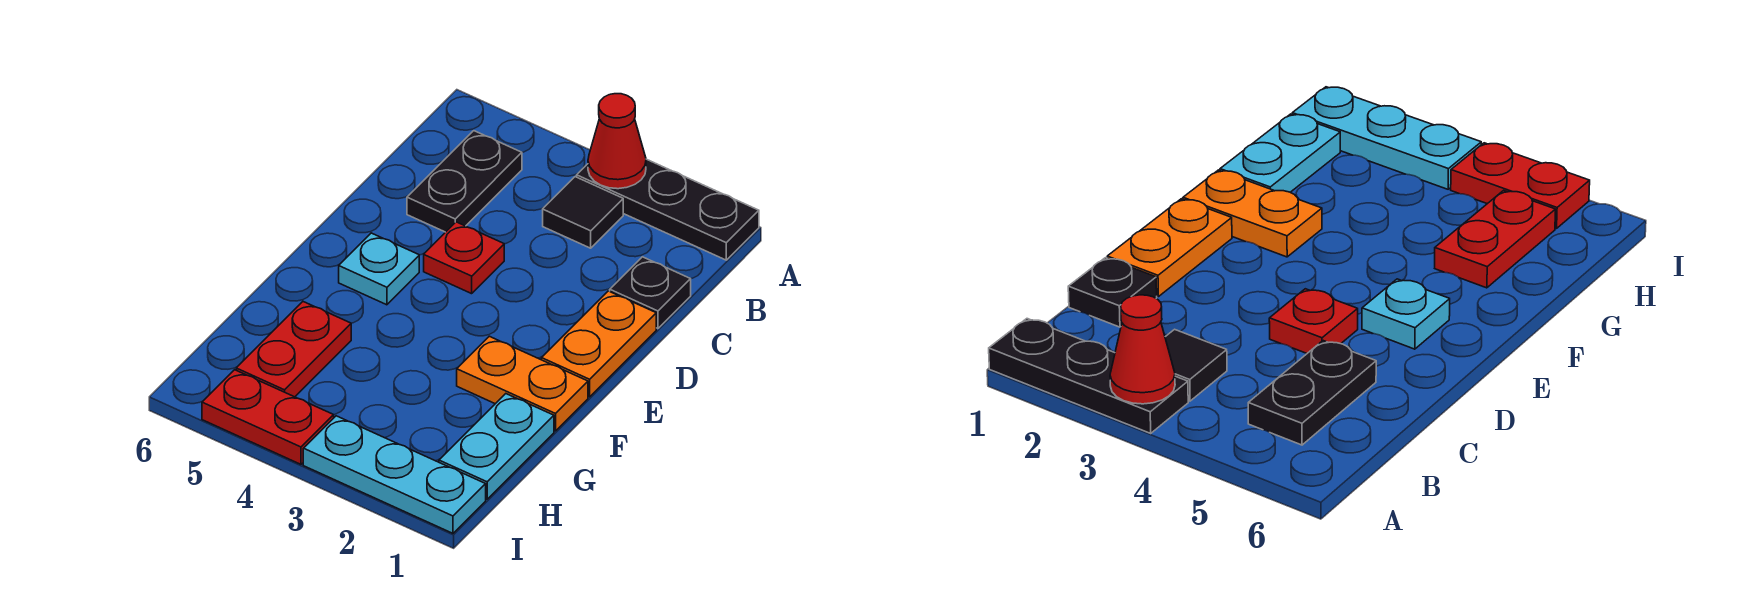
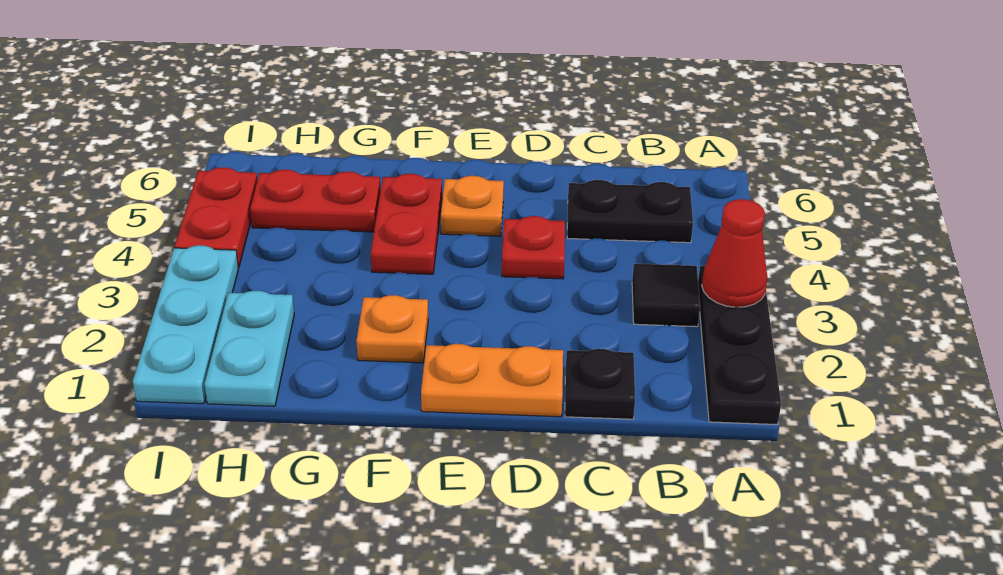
cyan plate E5 level 1 -> orange plate E5 level 1
orange plate F1:F2 level 1 -> orange plate F2 level 1
none -> red plate F4:F5 level 1
cyan plate G1:H1 level 1 -> cyan plate H1:H2 level 1

